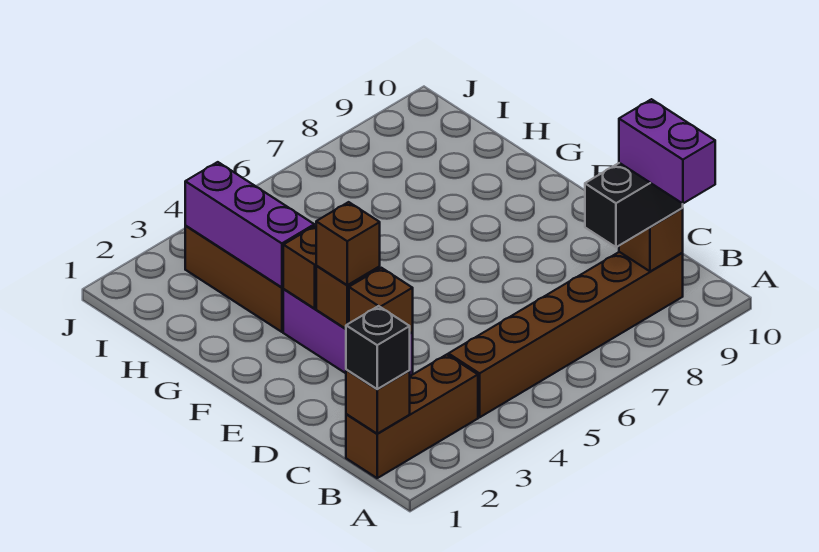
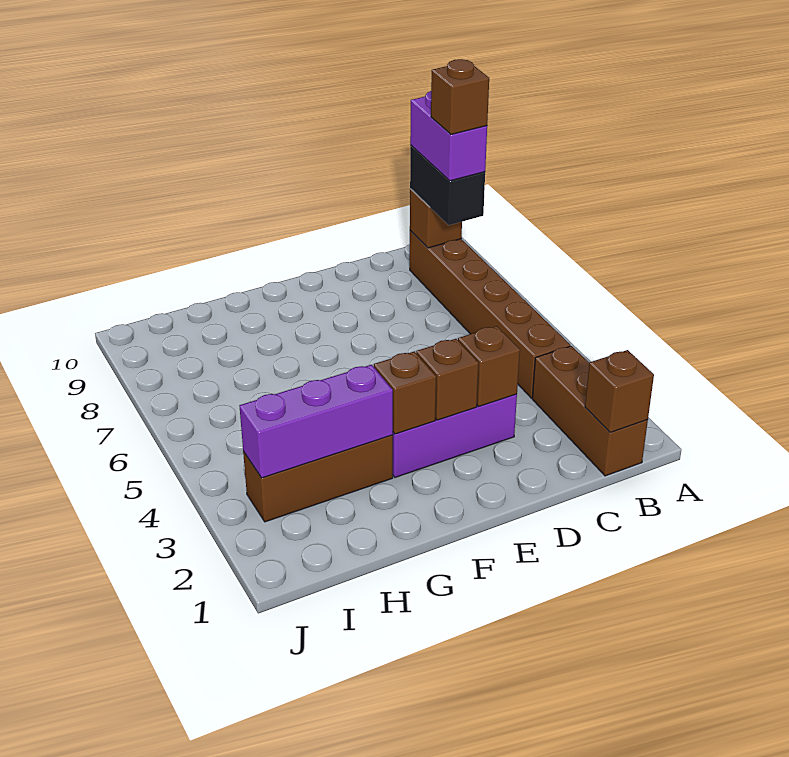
purple brick A9:B9 level 4 -> purple brick B8:B9 level 4
black brick B1 level 3 -> none
brown brick E3 level 3 -> brown brick B8 level 5

